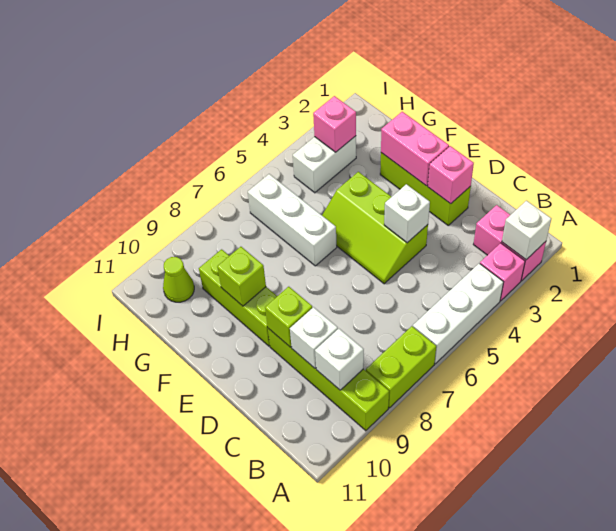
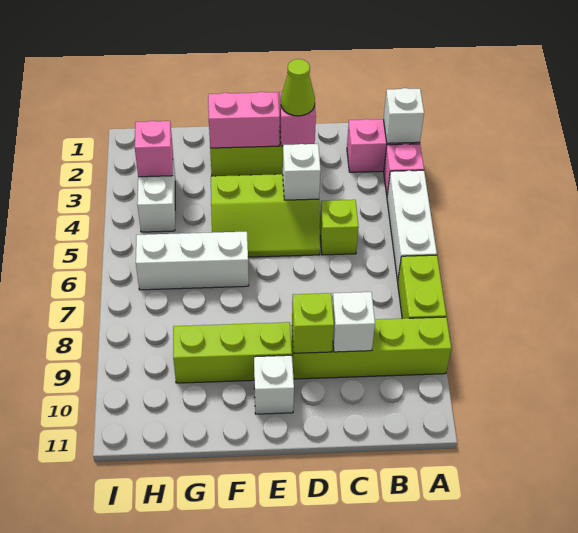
white brick B9 level 2 -> white brick E10 level 1
lime brick F9 level 2 -> lime brick C5 level 1
lime cone H10 level 1 -> lime cone D2 level 3

